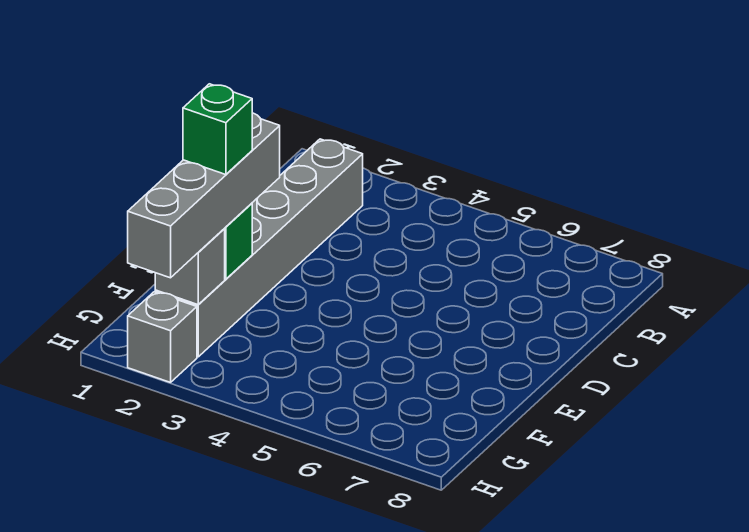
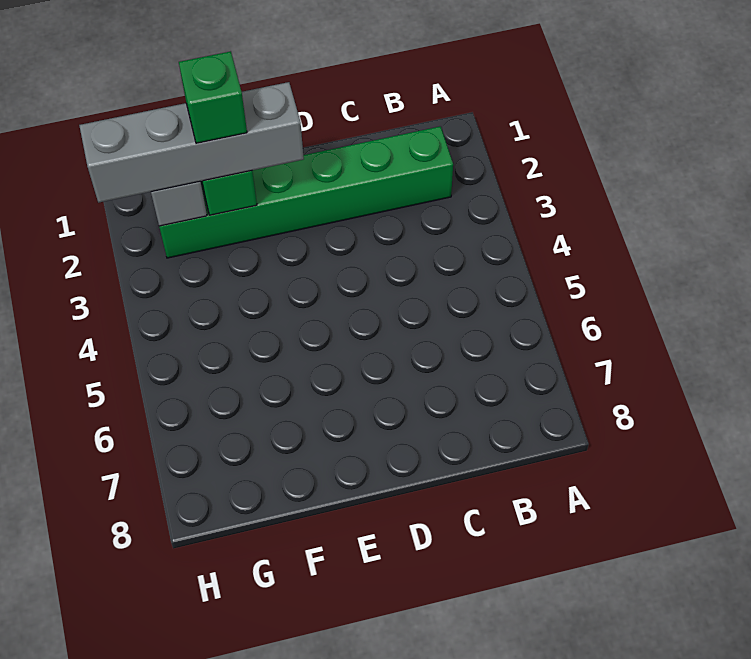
grey brick B2:G2 level 1 -> green brick B2:G2 level 1
grey brick H2 level 1 -> none

